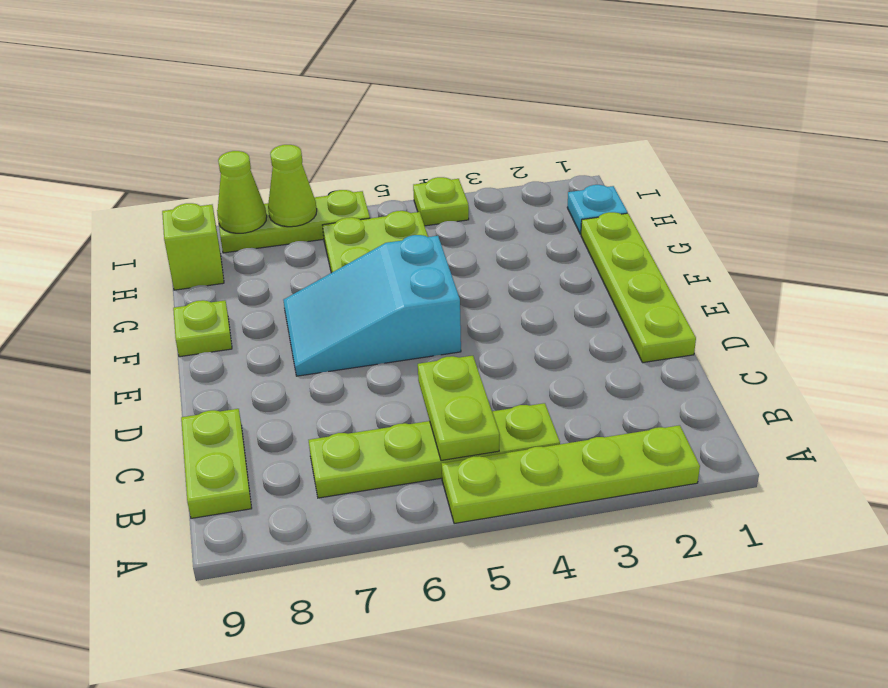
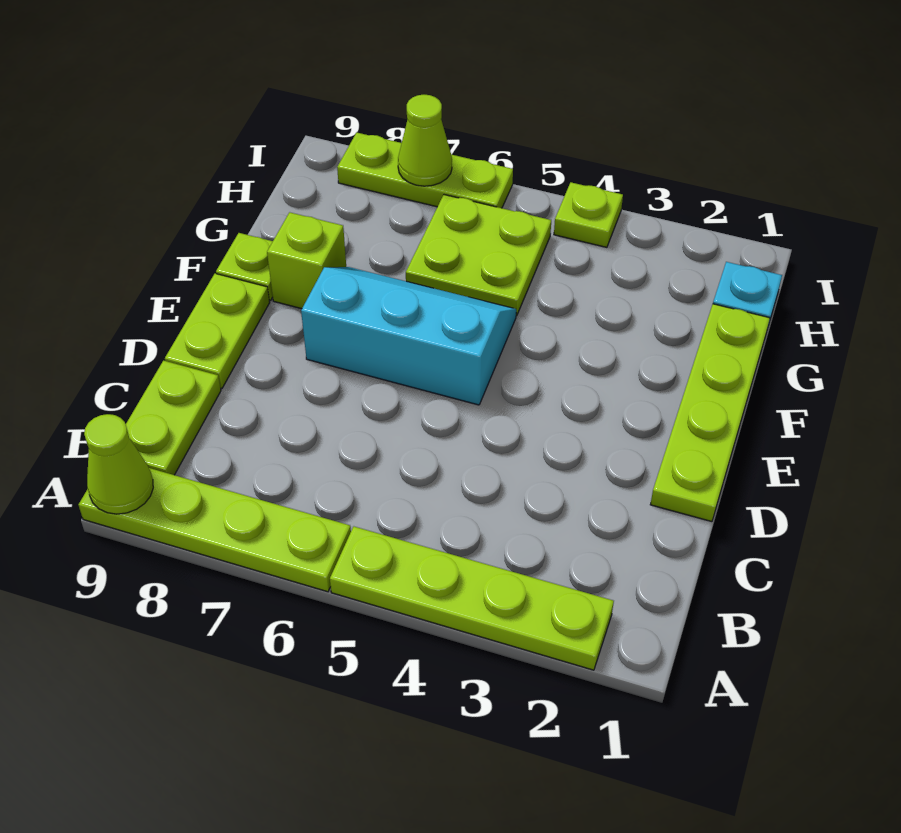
lime plate B4:B7 level 1 -> lime plate A6:A9 level 1
lime plate B5:C5 level 2 -> lime plate D9:E9 level 1
cyan slope E5:F7 level 1 top 5 -> cyan slope E5:F7 level 1 top E
lime brick H9 level 1 -> lime brick F8 level 1
lime cone I8 level 2 -> lime cone A9 level 2

